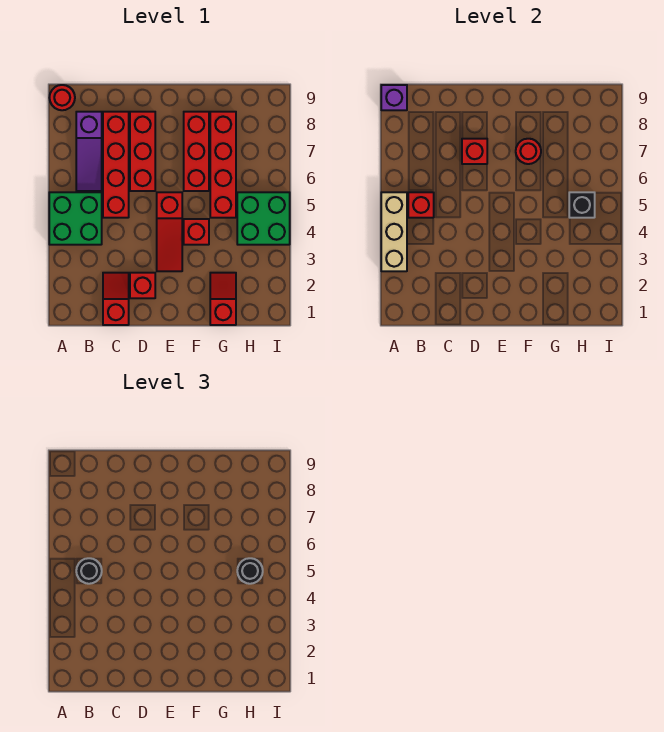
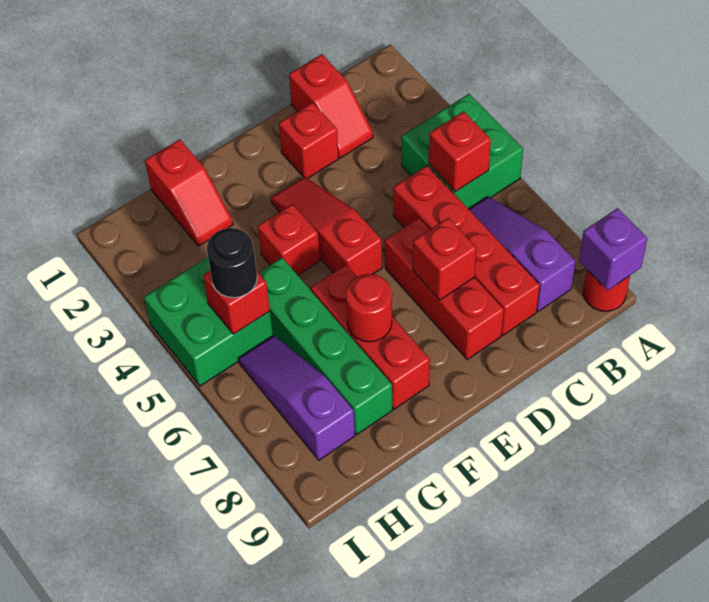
tan brick A3:A5 level 2 -> none
black round brick B5 level 3 -> none
red brick G5:G8 level 1 -> green brick G5:G8 level 1
black brick H5 level 2 -> red brick H5 level 2
none -> purple slope H6:H8 level 1 top 8

